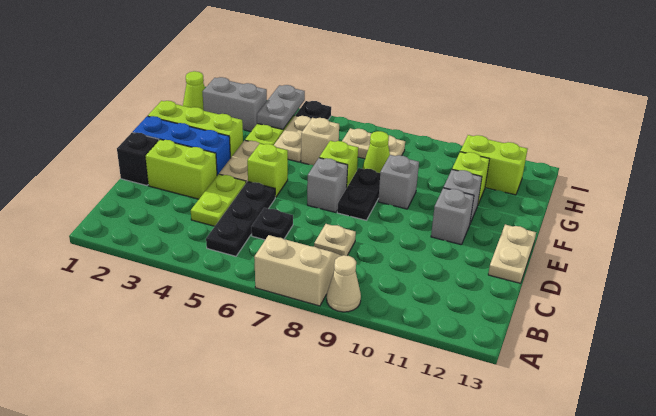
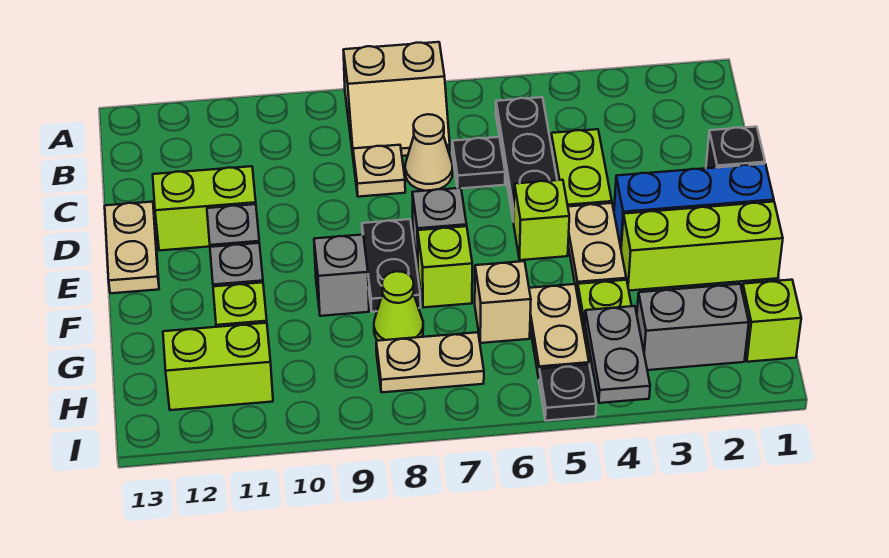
tan cone A9 level 1 -> tan cone C7 level 1
lime brick D2:D3 level 1 -> lime brick D11:D12 level 1
lime cone H1 level 1 -> lime brick H1 level 1

